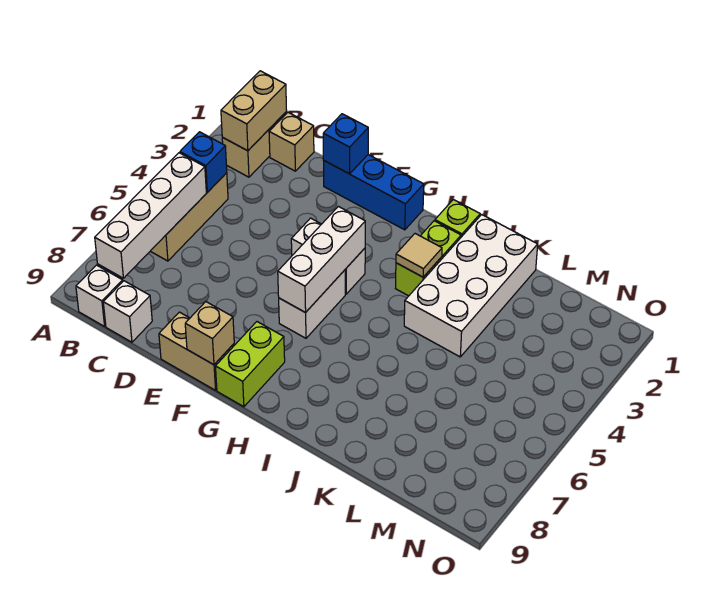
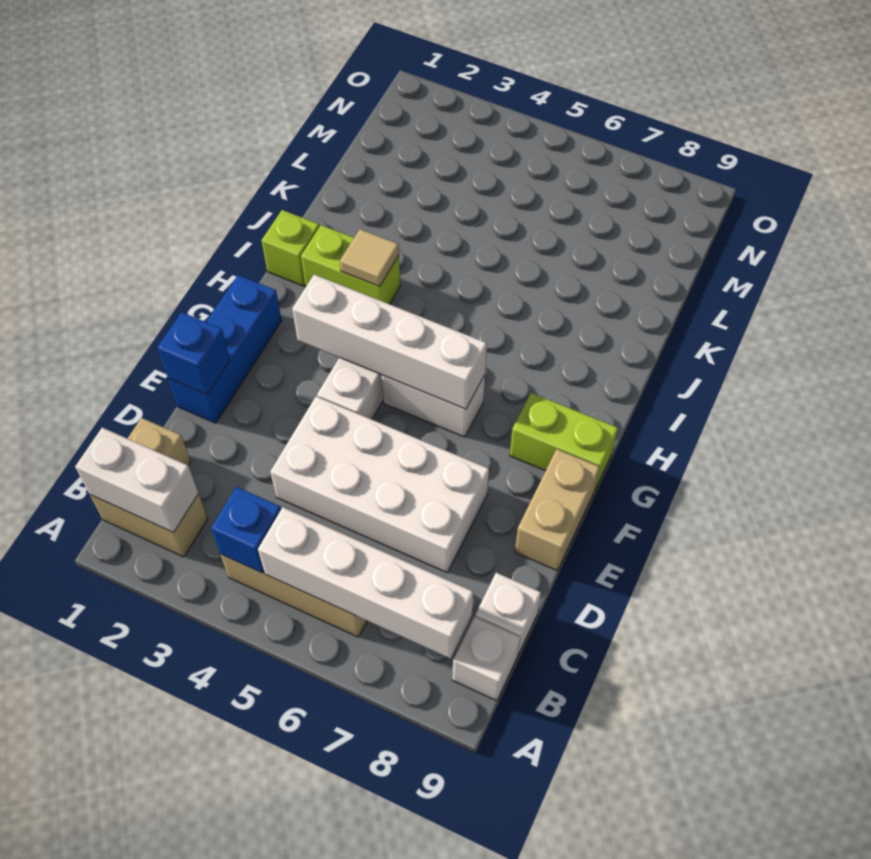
tan brick B1:B2 level 2 -> white brick B1:B2 level 2
tan brick F9 level 2 -> none
white brick G4:G6 level 2 -> white brick G3:G6 level 2
white brick J1:K4 level 1 -> white brick D4:E7 level 1

